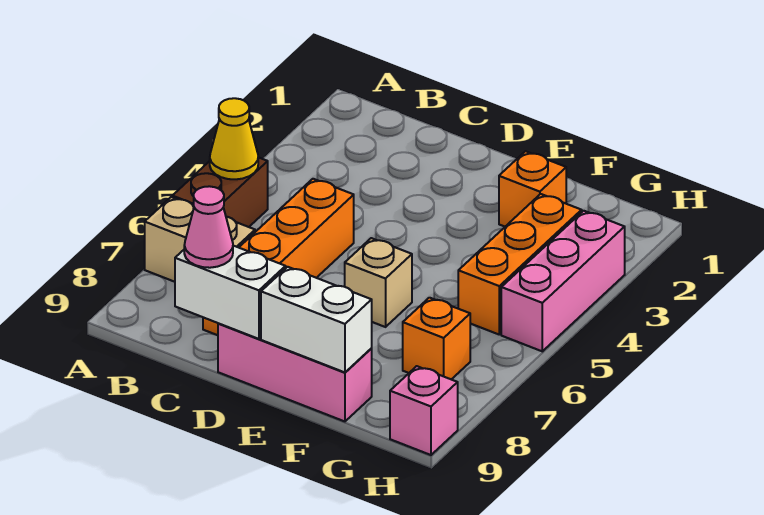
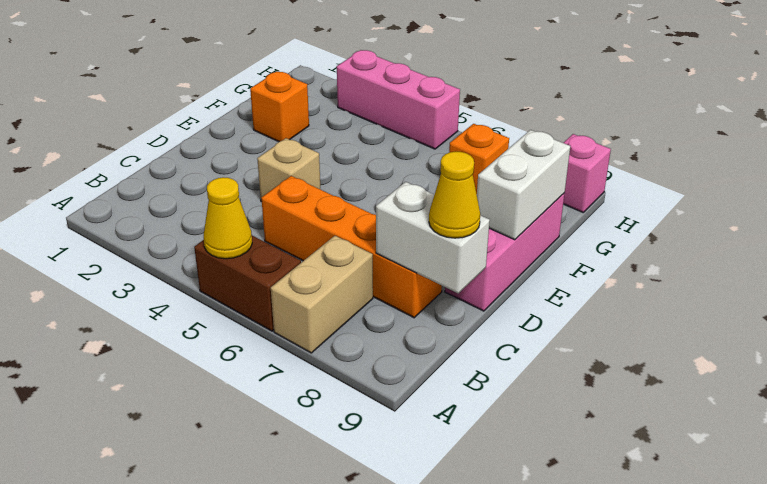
white brick C9:D9 level 2 -> white brick C8:C9 level 2
pink cone C9 level 3 -> yellow cone C9 level 3
tan brick E6 level 1 -> tan brick D4 level 1
orange brick G3:G5 level 1 -> none

